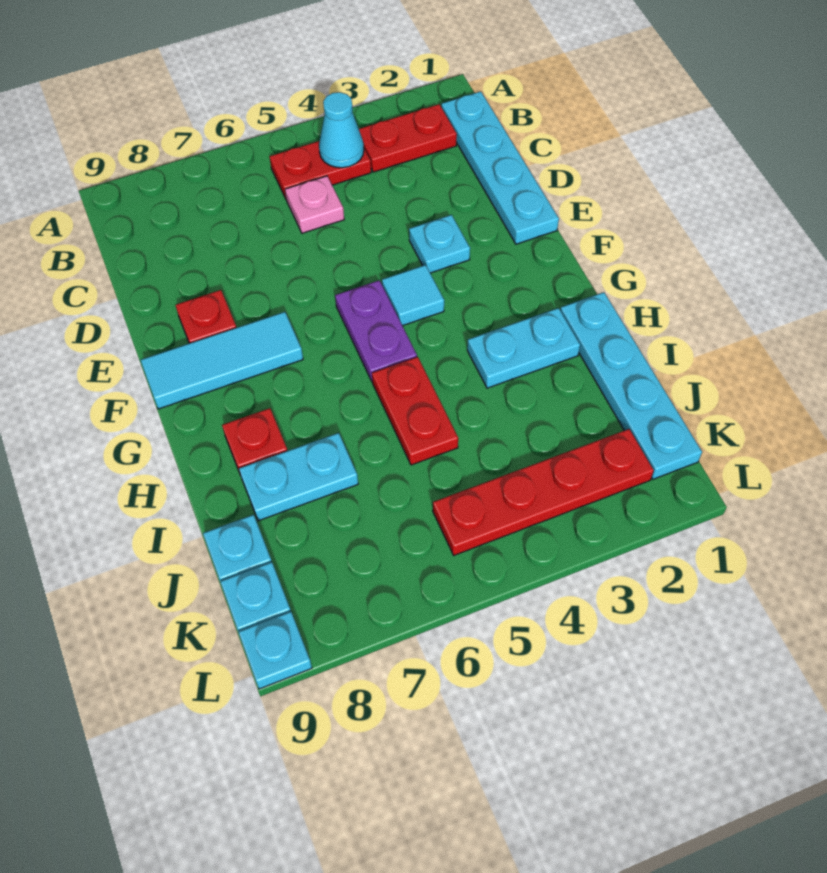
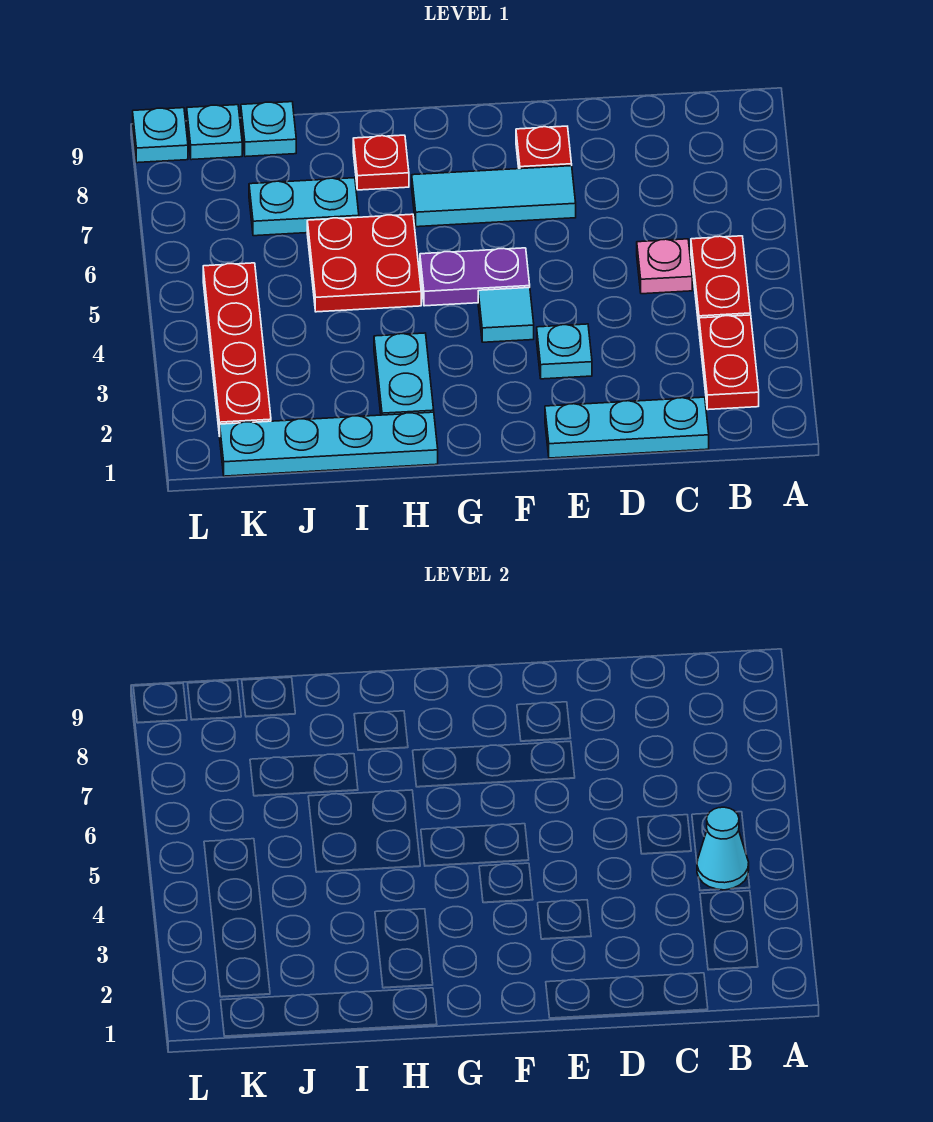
cyan plate B1:E1 level 1 -> cyan plate C1:E1 level 1
cyan tile F7:F9 level 1 -> cyan tile E7:G7 level 1
red plate H5:I5 level 1 -> red plate H5:I6 level 1
cyan plate I7:I8 level 1 -> cyan plate I7:J7 level 1

